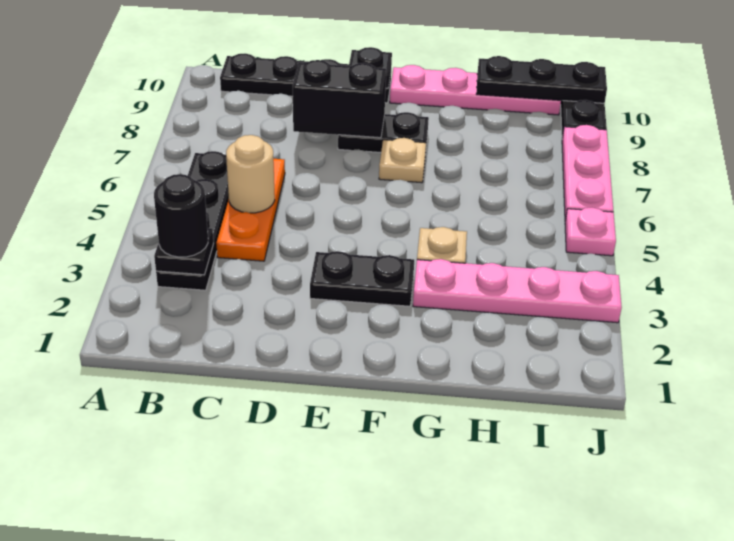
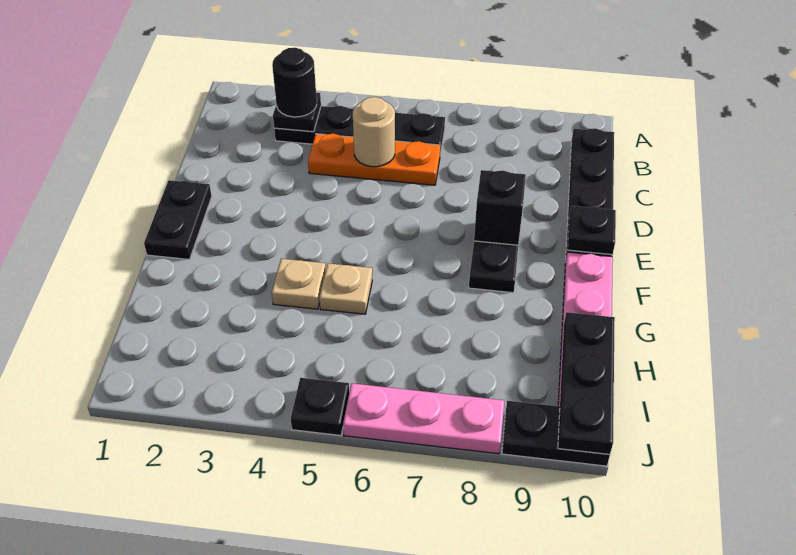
black brick D8:E8 level 2 -> black brick E8 level 2
black plate E3:F3 level 1 -> black plate E1:F1 level 1
tan plate F7 level 1 -> tan plate G5 level 1
pink plate G3:J3 level 1 -> none
pink plate J5 level 1 -> black plate J5 level 1

